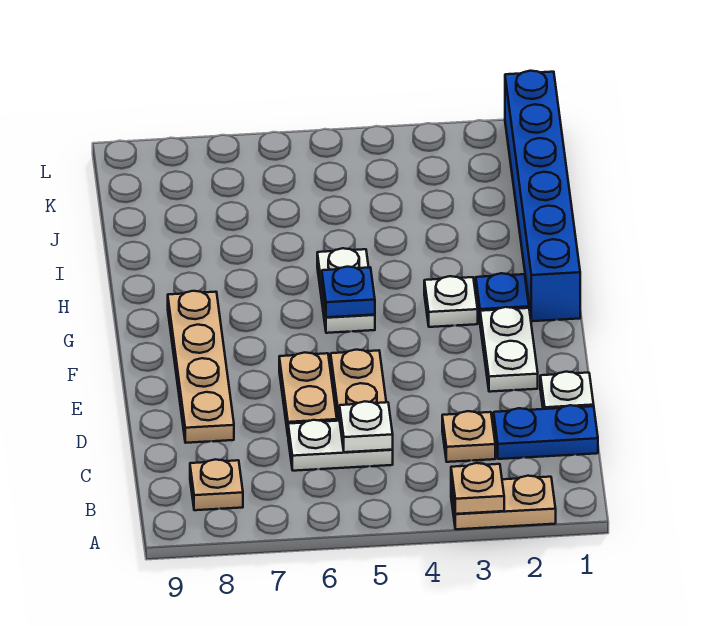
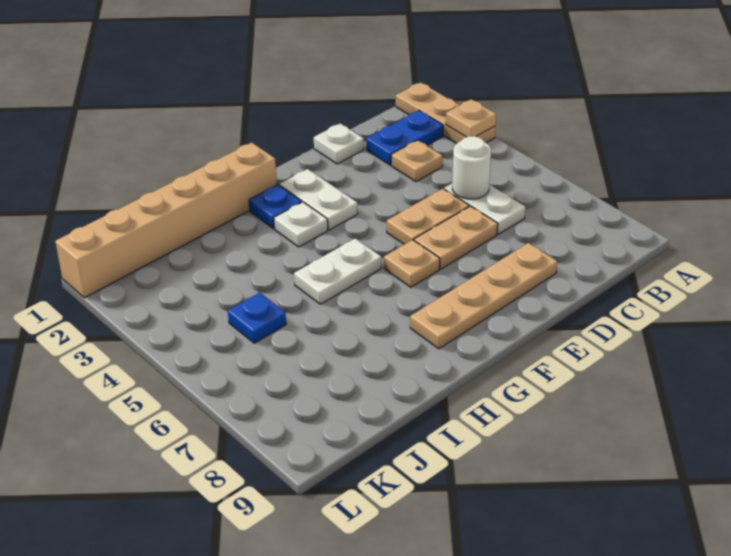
tan plate A2:A3 level 1 -> tan plate A1:A3 level 1
tan plate B8 level 1 -> tan plate F6 level 1
blue plate C1:C2 level 1 -> blue plate B2:C2 level 1
white plate C5 level 2 -> white round brick C5 level 2
white plate E2:F2 level 1 -> white plate F2:F3 level 1
blue brick G1:L1 level 1 -> tan brick G1:L1 level 1
blue plate G5 level 2 -> blue plate J5 level 1

